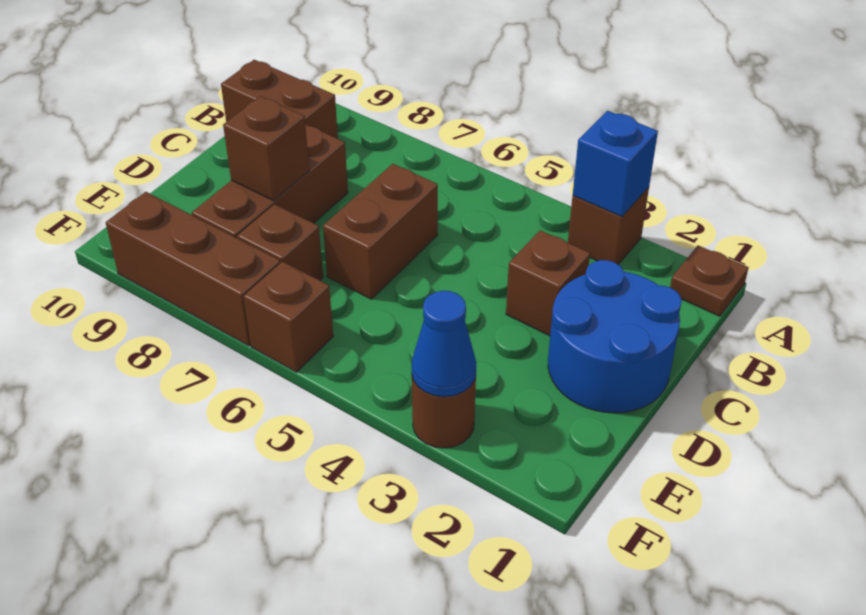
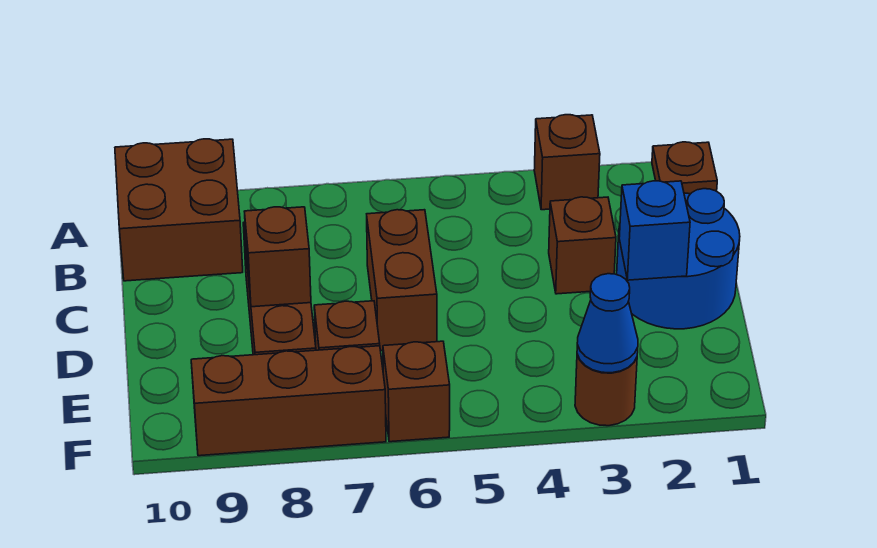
blue brick A3 level 2 -> blue brick D2 level 2
brown brick B9:B10 level 1 -> brown brick A9:B10 level 1

